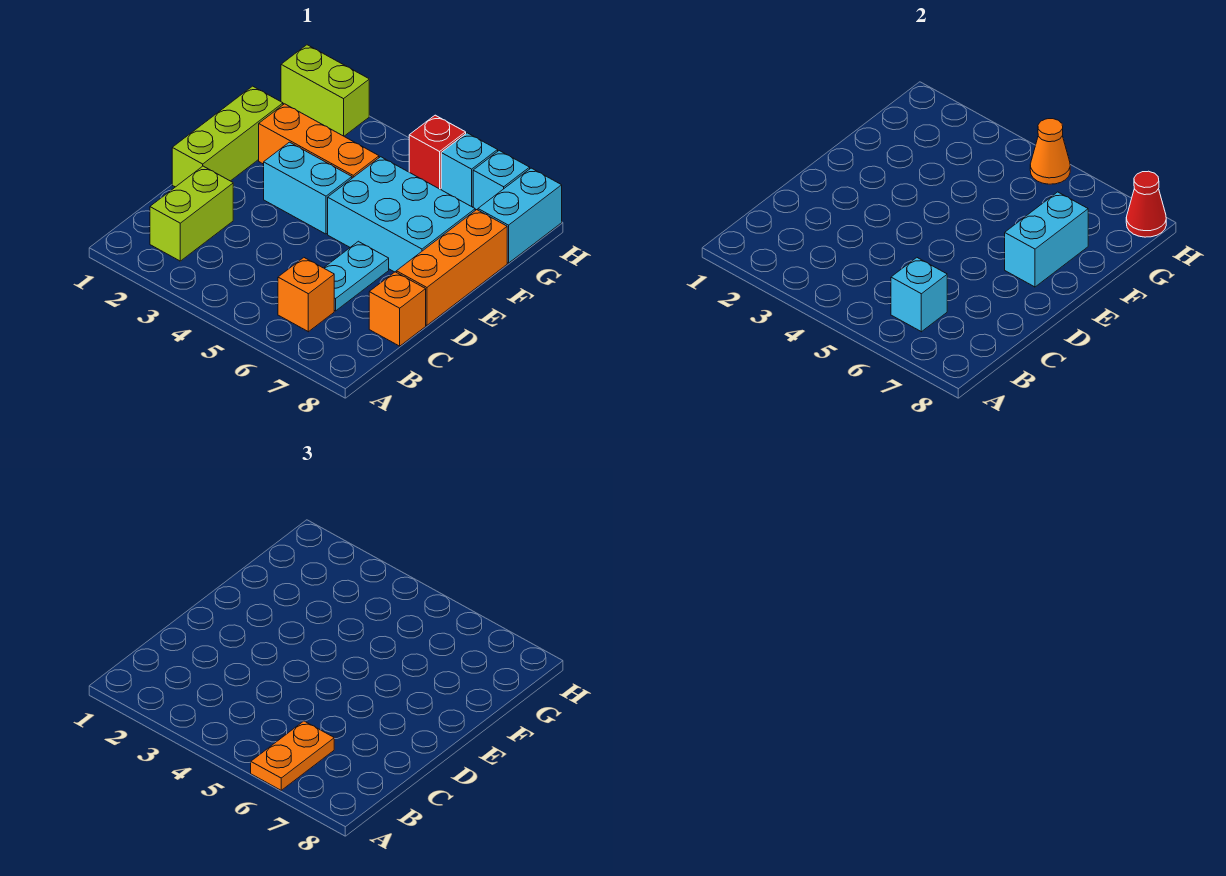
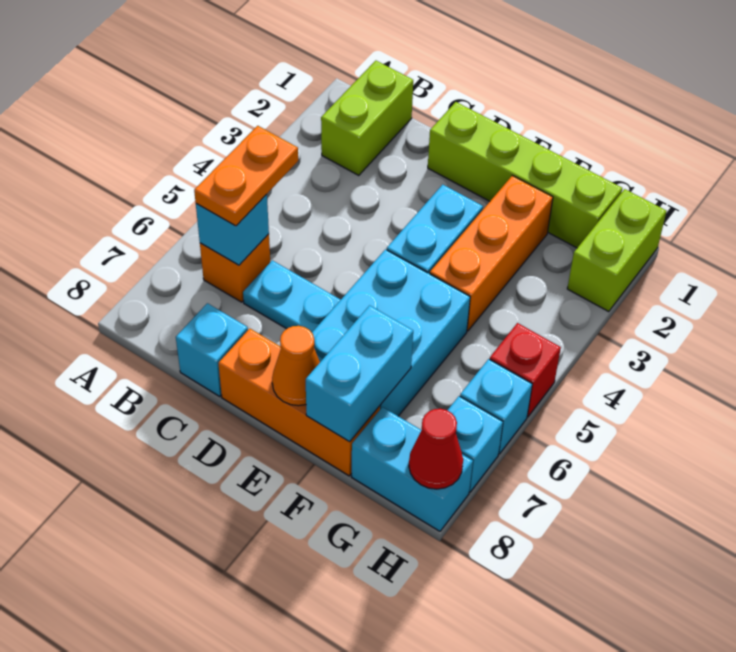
orange plate A6:B6 level 3 -> orange plate B5:B6 level 3
lime brick B2:C2 level 1 -> lime brick B1:B2 level 1
orange brick C8 level 1 -> cyan brick C8 level 1
lime brick D1:F1 level 1 -> lime brick D1:G1 level 1
cyan brick E7:F7 level 2 -> cyan brick F7:F8 level 2
orange cone H5 level 2 -> orange cone E8 level 2

